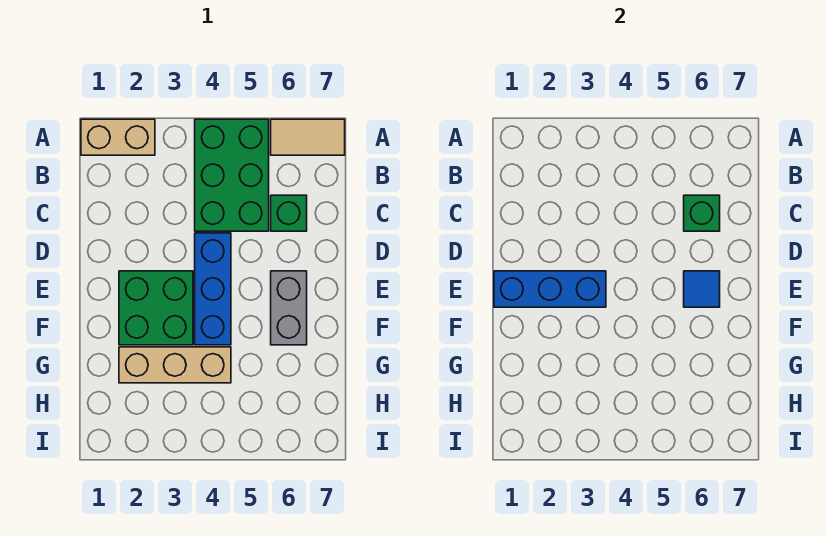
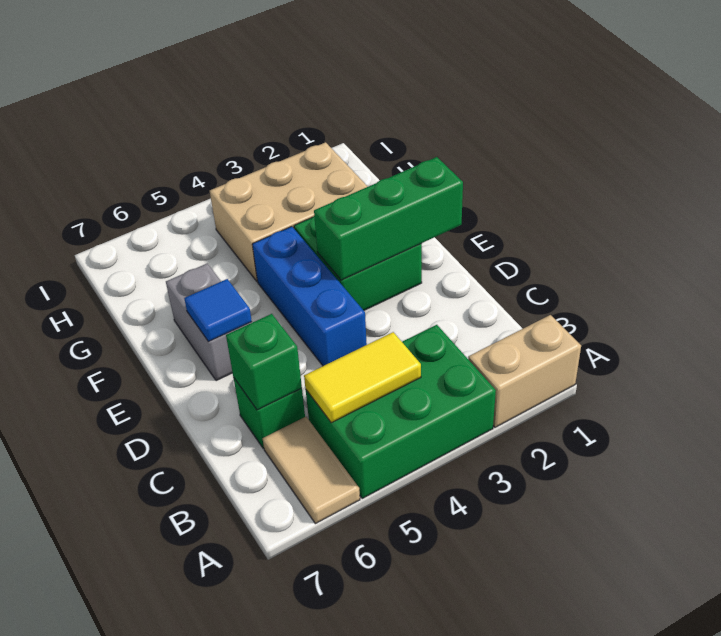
green brick A4:C5 level 1 -> green brick A3:B5 level 1
tan tile A6:A7 level 1 -> tan tile A6:B6 level 1
none -> yellow tile B4:B5 level 2
blue brick E1:E3 level 2 -> green brick E1:E3 level 2
tan brick G2:G4 level 1 -> tan brick G2:H4 level 1

